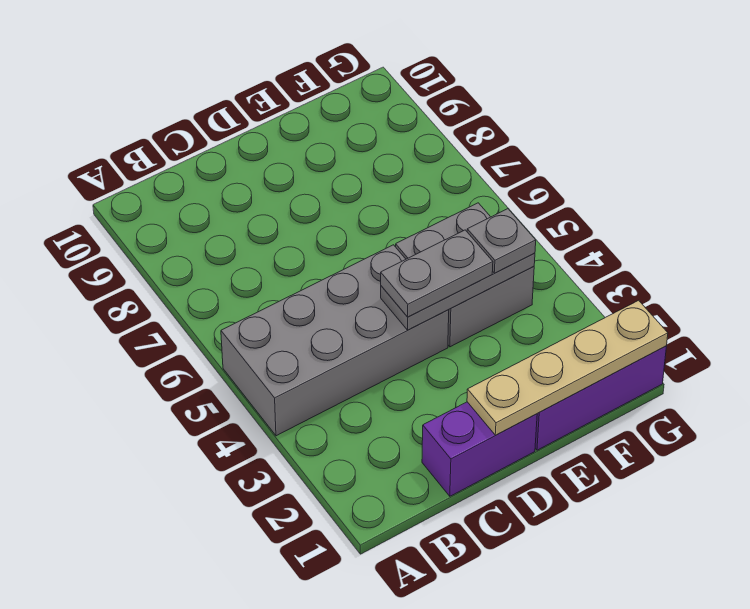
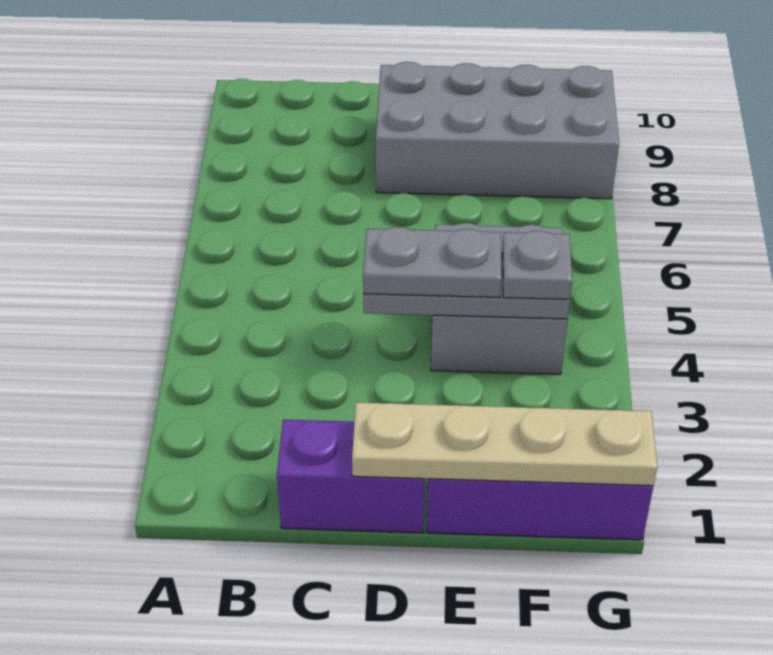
grey brick A4:D5 level 1 -> grey brick D8:G9 level 1

